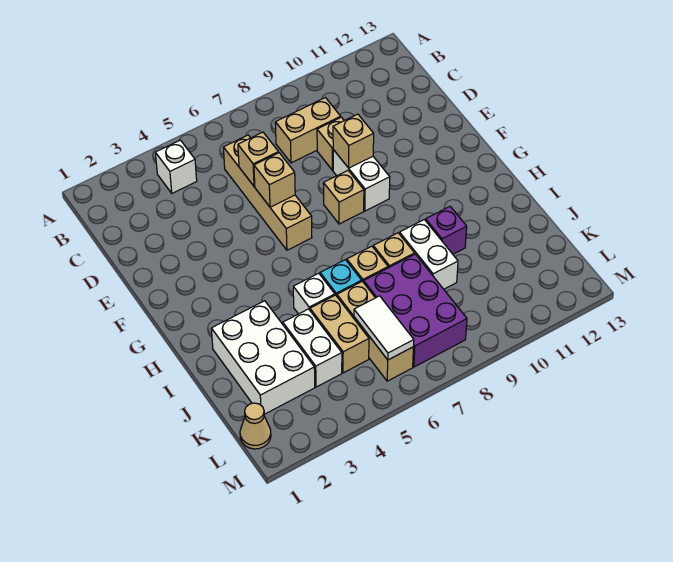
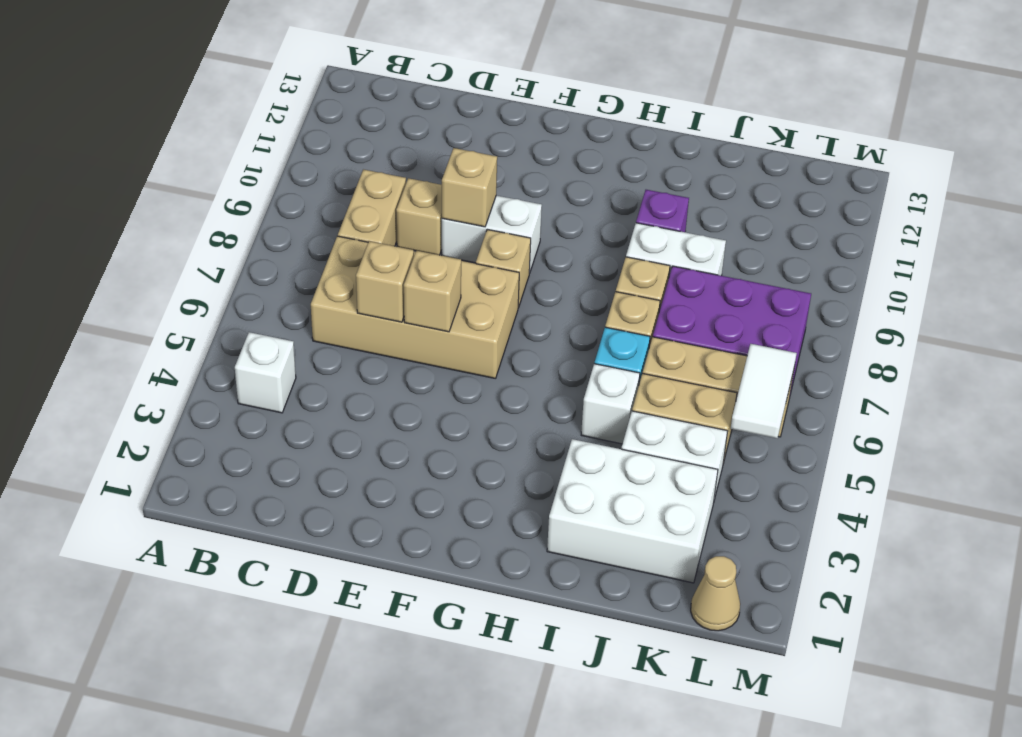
tan brick C6:F6 level 1 -> tan brick C6:F7 level 1
white tile K6:L6 level 2 -> white tile L5:L6 level 2

